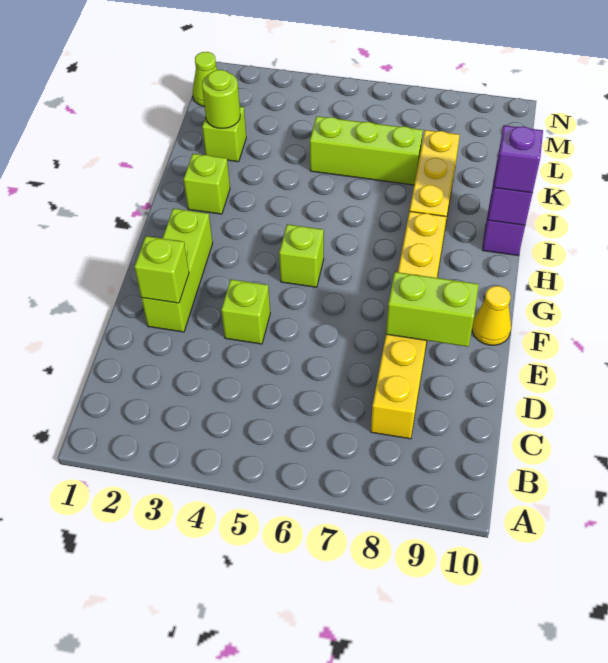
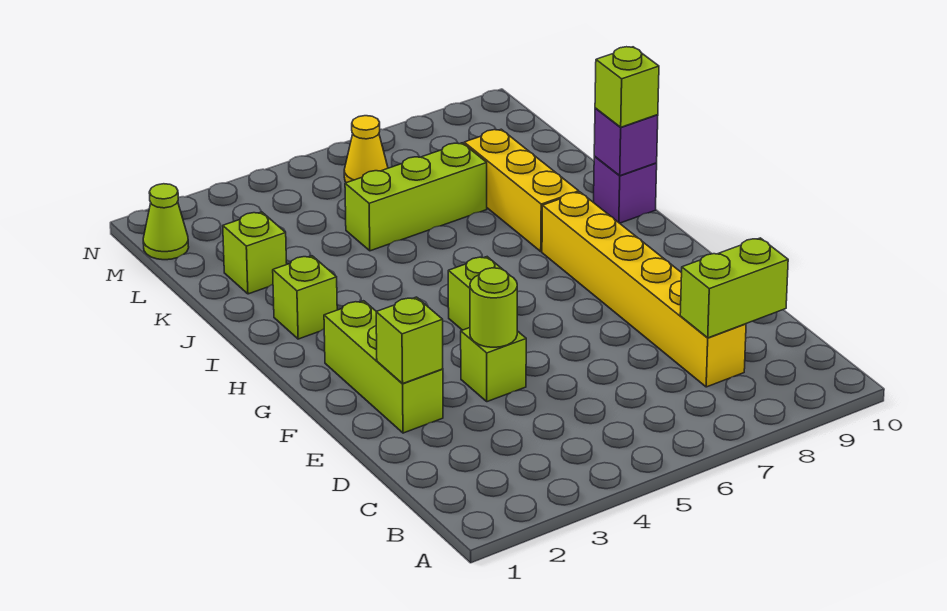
lime brick E8:E9 level 2 -> lime brick C8:C9 level 2
yellow cone F10 level 1 -> yellow cone M6 level 1
purple brick I10 level 3 -> lime brick I10 level 3
lime round brick K2 level 2 -> lime round brick E4 level 2

